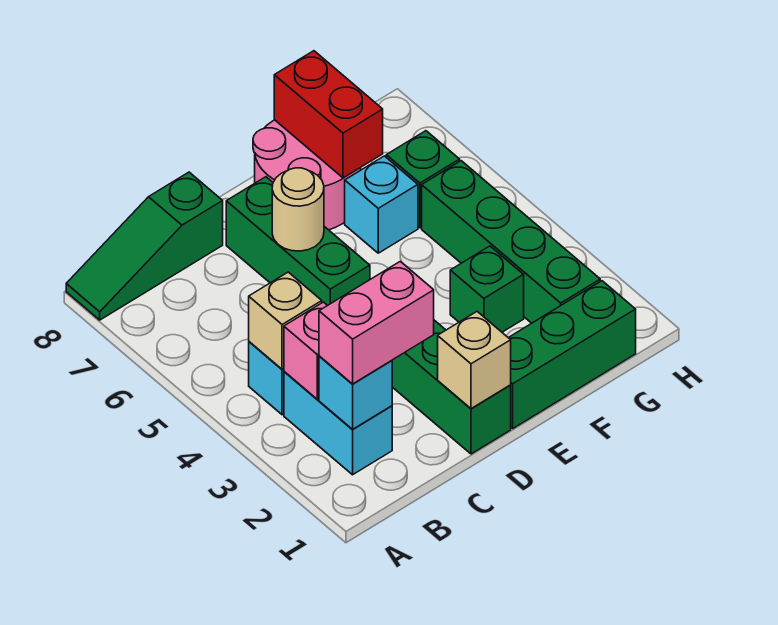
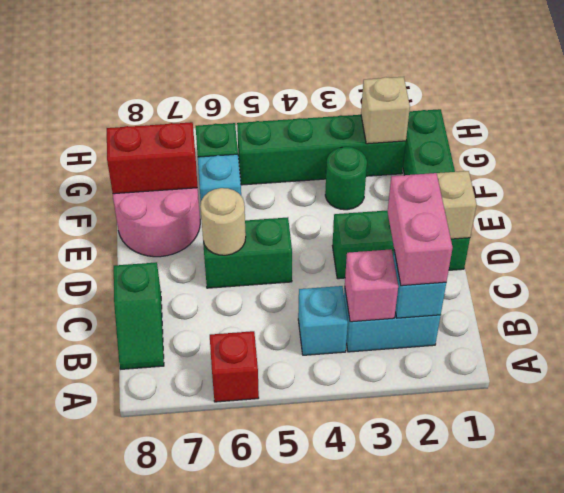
none -> red brick A6 level 1
green slope A8:C8 level 1 top C -> green slope B8:C8 level 1 top C
tan brick B4 level 2 -> tan brick G2 level 2
green brick D5:D7 level 1 -> green brick D5:D6 level 1
green brick F3 level 1 -> green round brick F3 level 1

